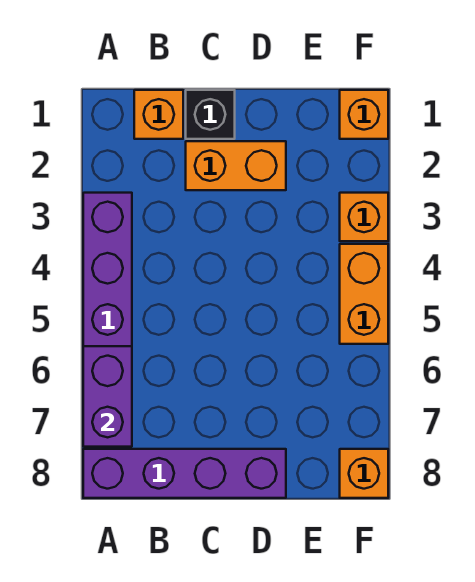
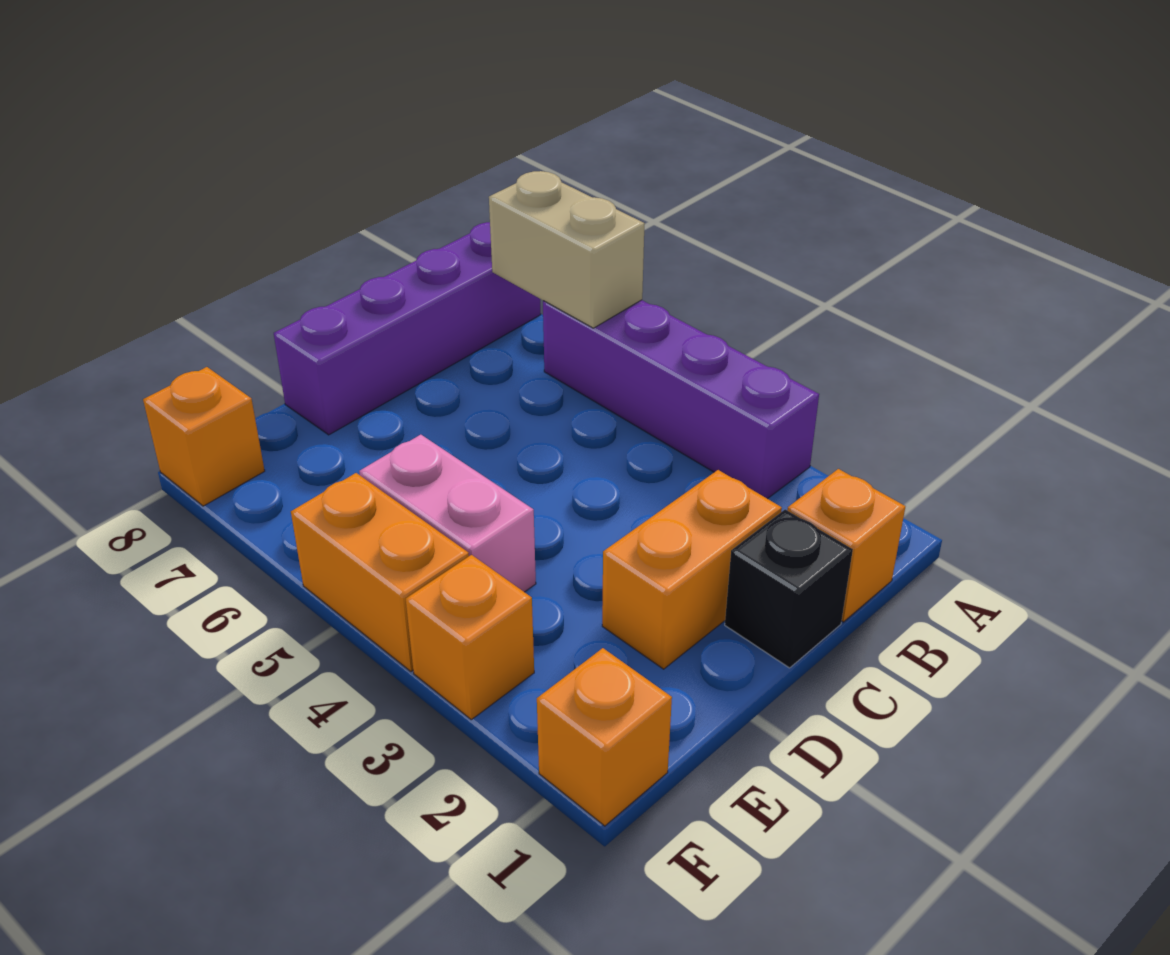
purple brick A6:A7 level 2 -> tan brick A6:A7 level 2
none -> pink brick E4:E5 level 1

